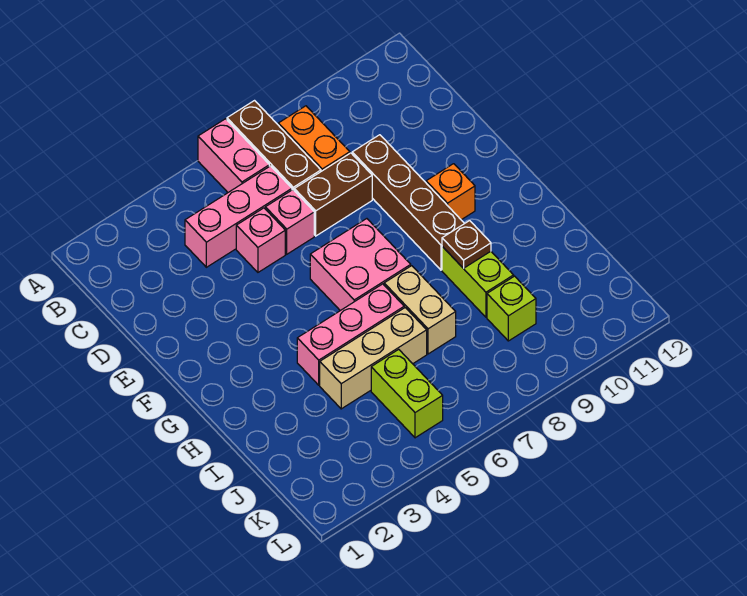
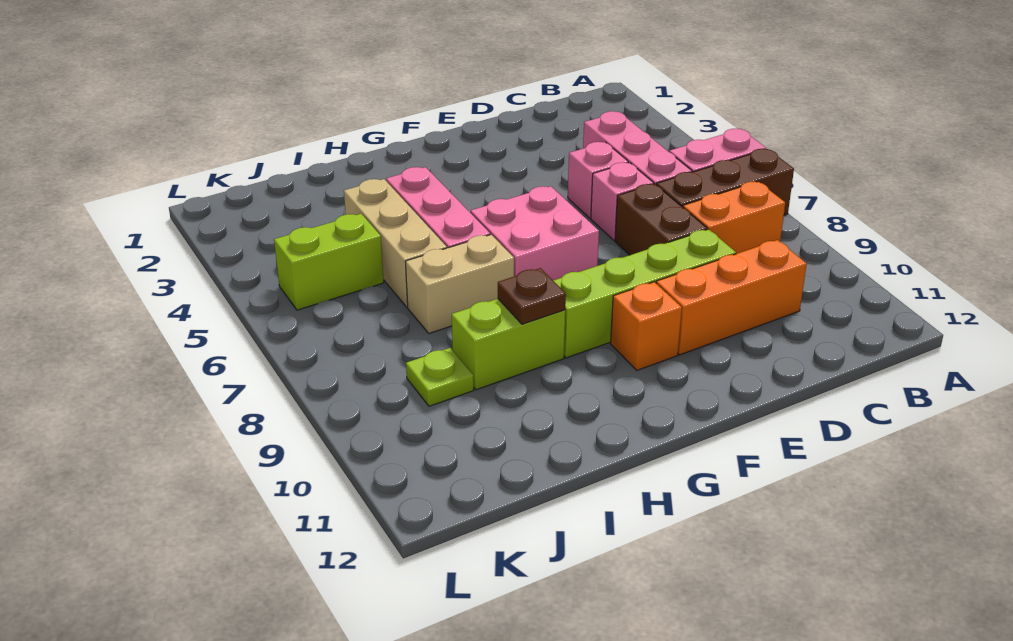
none -> orange brick C10:E10 level 1
brown brick D9:G9 level 1 -> lime brick D9:G9 level 1
lime brick J9 level 1 -> lime plate J9 level 1

